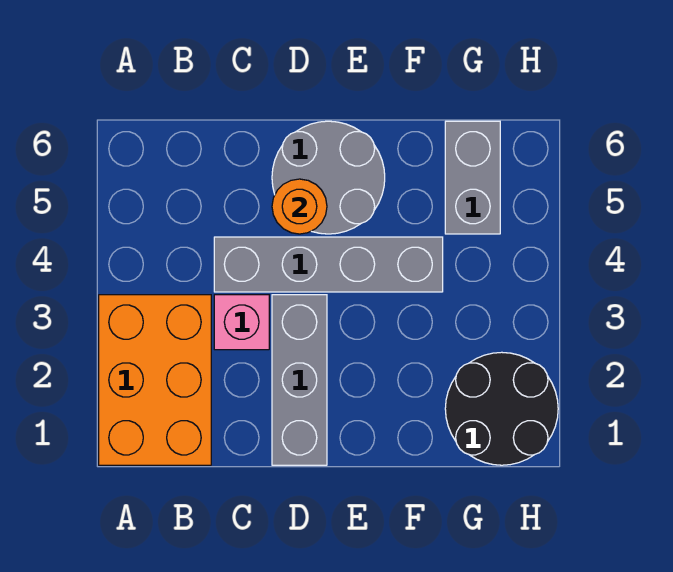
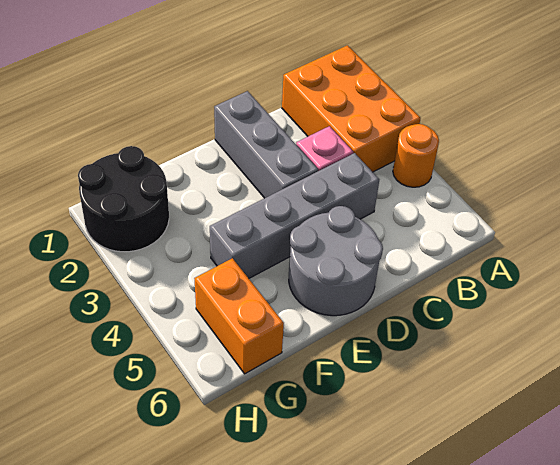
orange round brick D5 level 2 -> orange round brick A4 level 1
grey brick G5:G6 level 1 -> orange brick G5:G6 level 1

